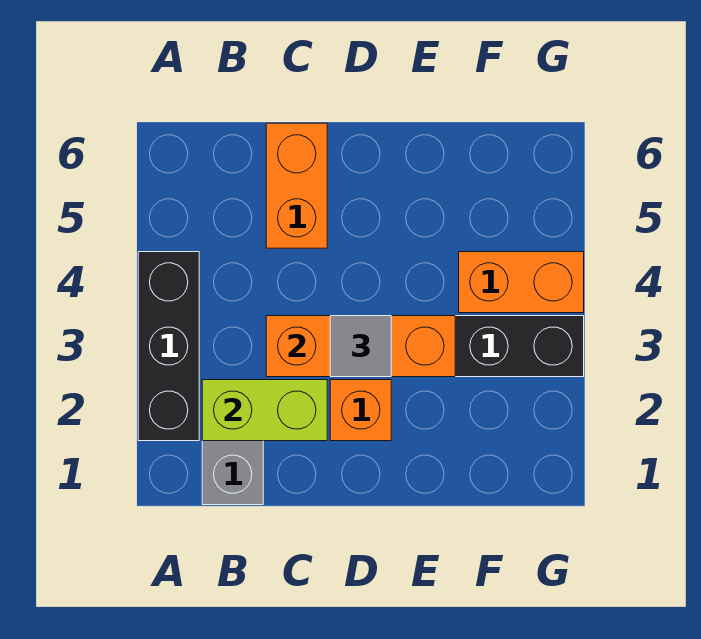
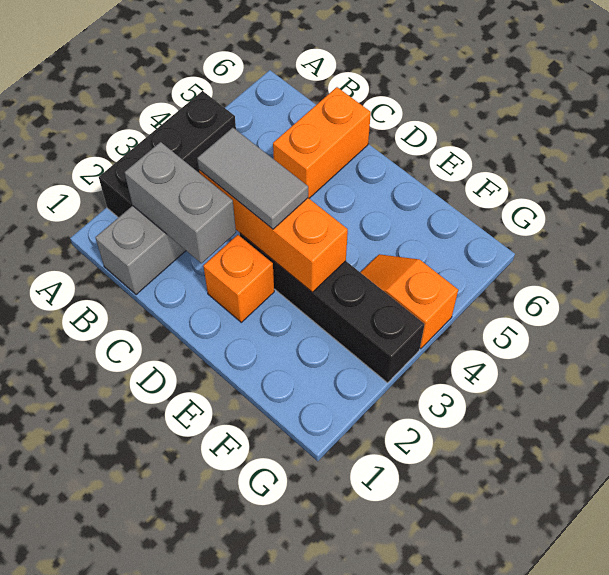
lime brick B2:C2 level 2 -> grey brick B2:C2 level 2
grey tile D3 level 3 -> grey tile C3:D3 level 3
orange brick F4:G4 level 1 -> orange slope F4:G4 level 1 top G

